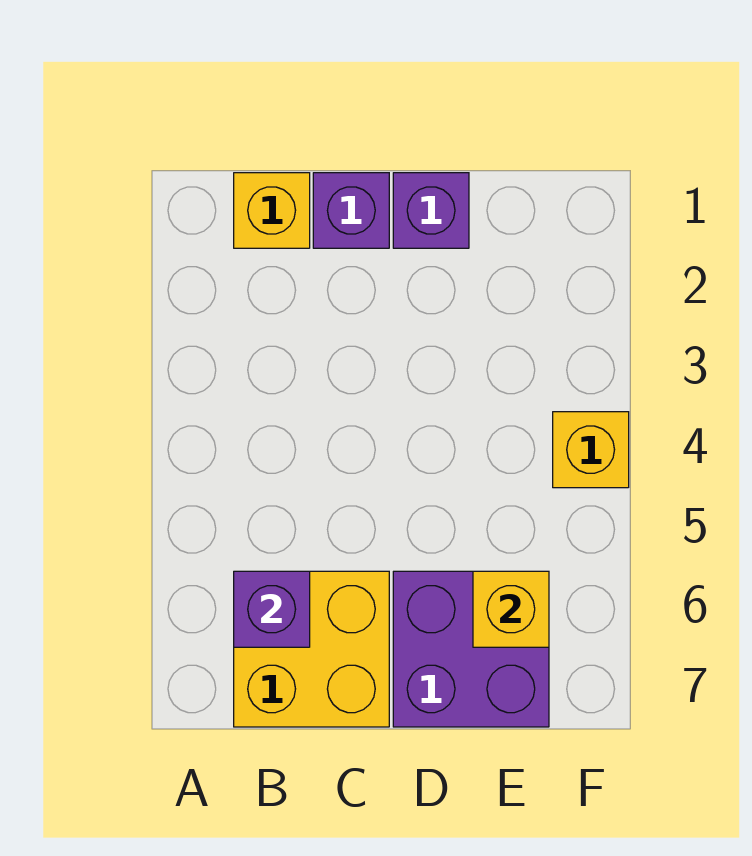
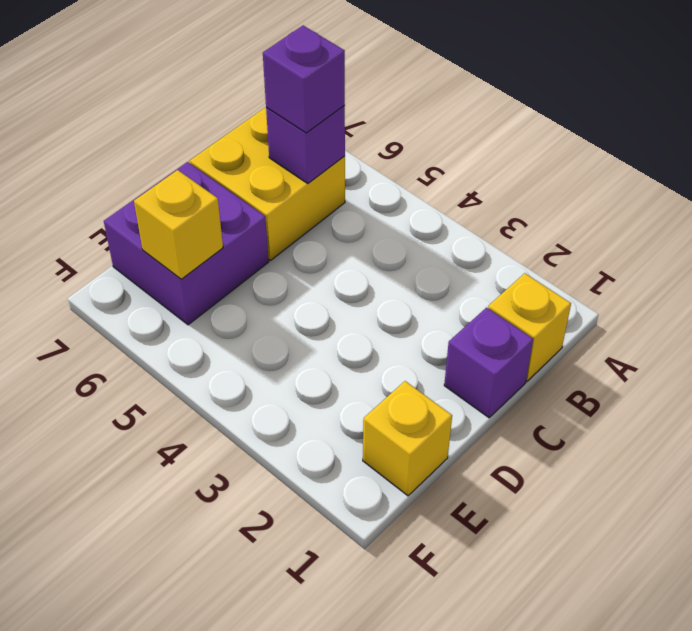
purple brick D1 level 1 -> purple brick B6 level 3
yellow brick F4 level 1 -> yellow brick E1 level 1

